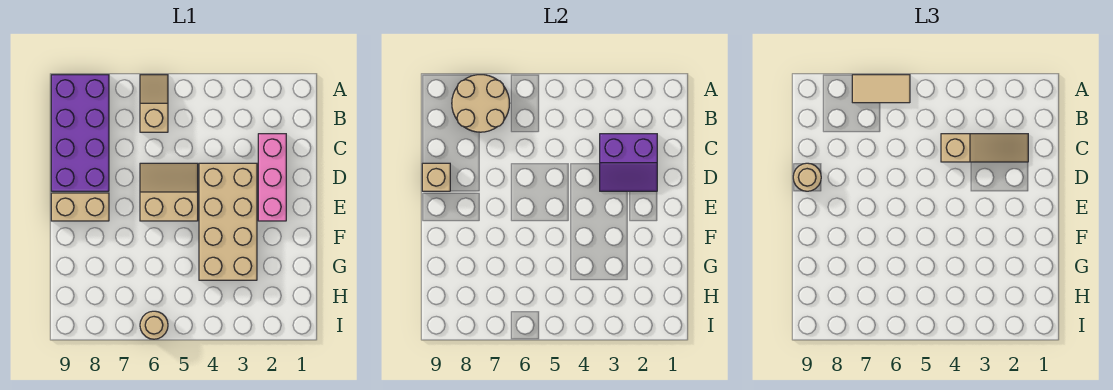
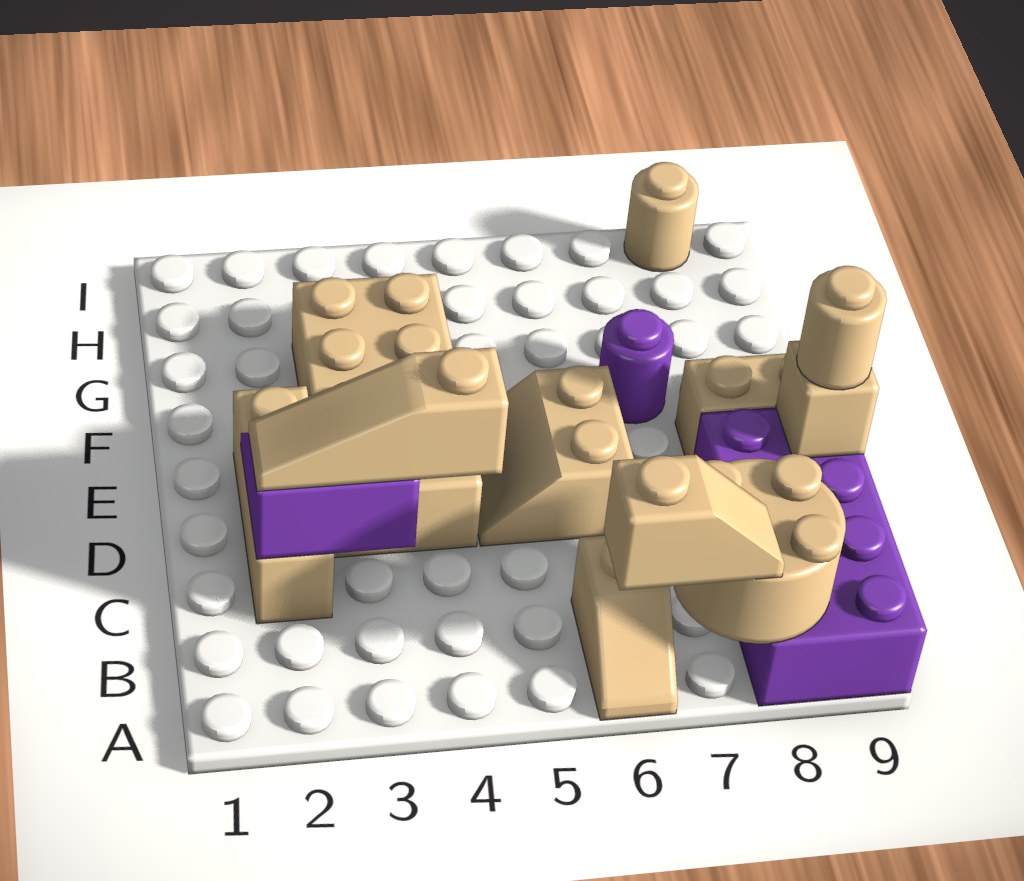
tan tile A6:A7 level 3 -> tan slope A6:A7 level 3 top 6
pink brick C2:E2 level 1 -> tan brick C2:E2 level 1
tan slope D5:E6 level 1 top E -> tan slope D5:E6 level 1 top 6
none -> purple round brick F7 level 1
tan round brick I6 level 1 -> tan round brick I8 level 1

